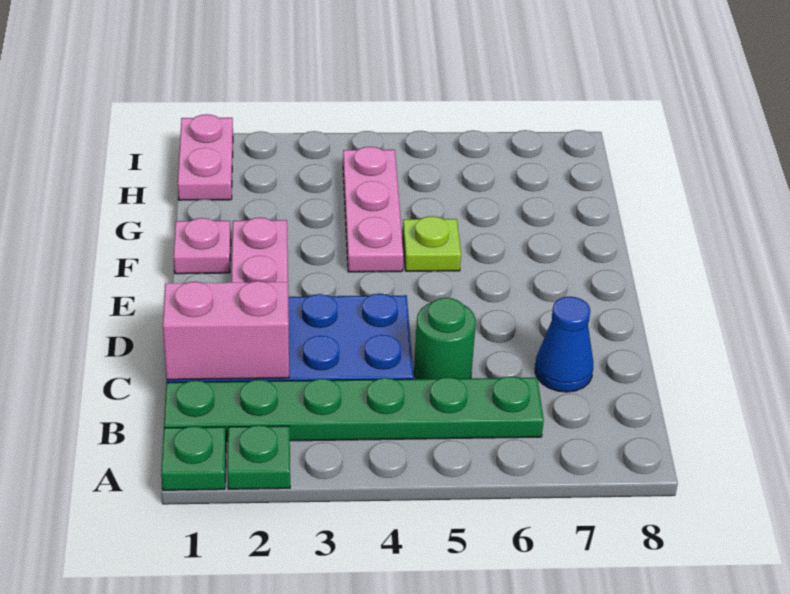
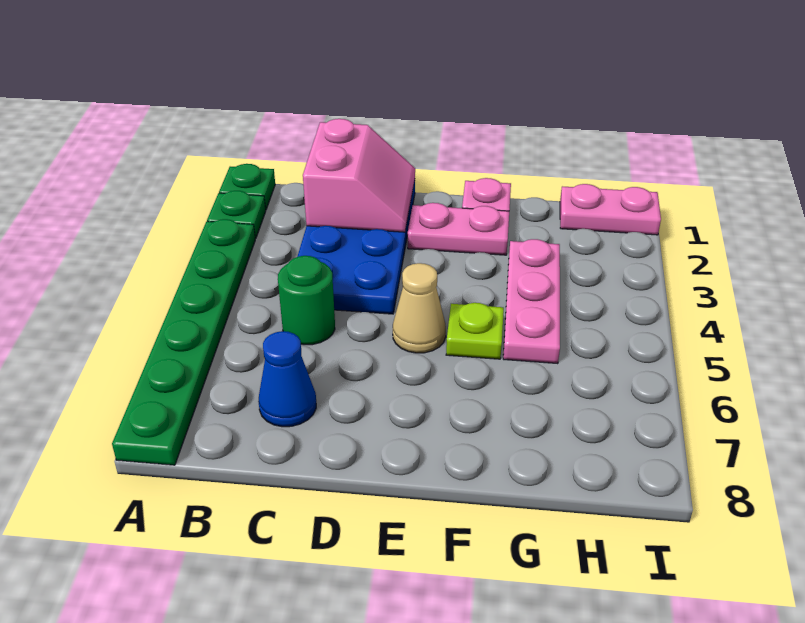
green plate B1:B6 level 1 -> green plate A3:A8 level 1
none -> tan cone E5 level 1
pink plate F4:H4 level 1 -> pink plate G3:G5 level 1

